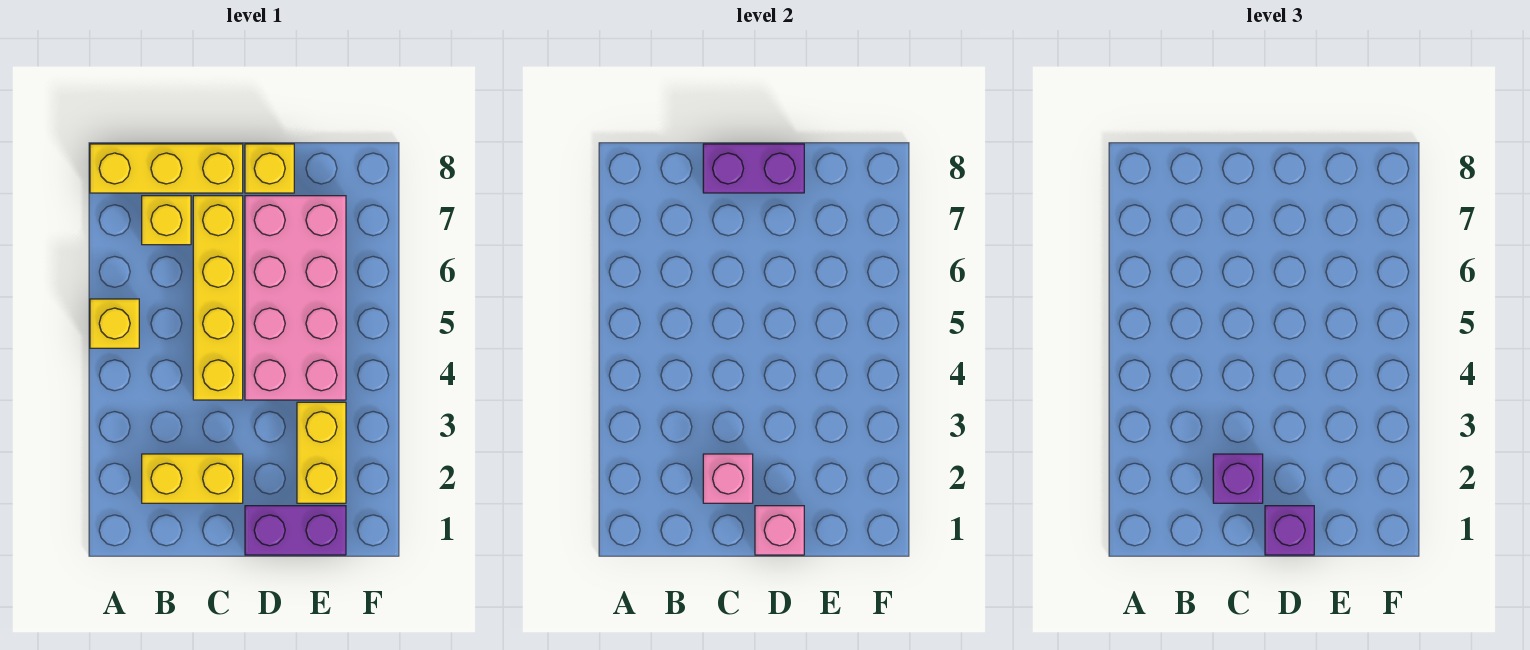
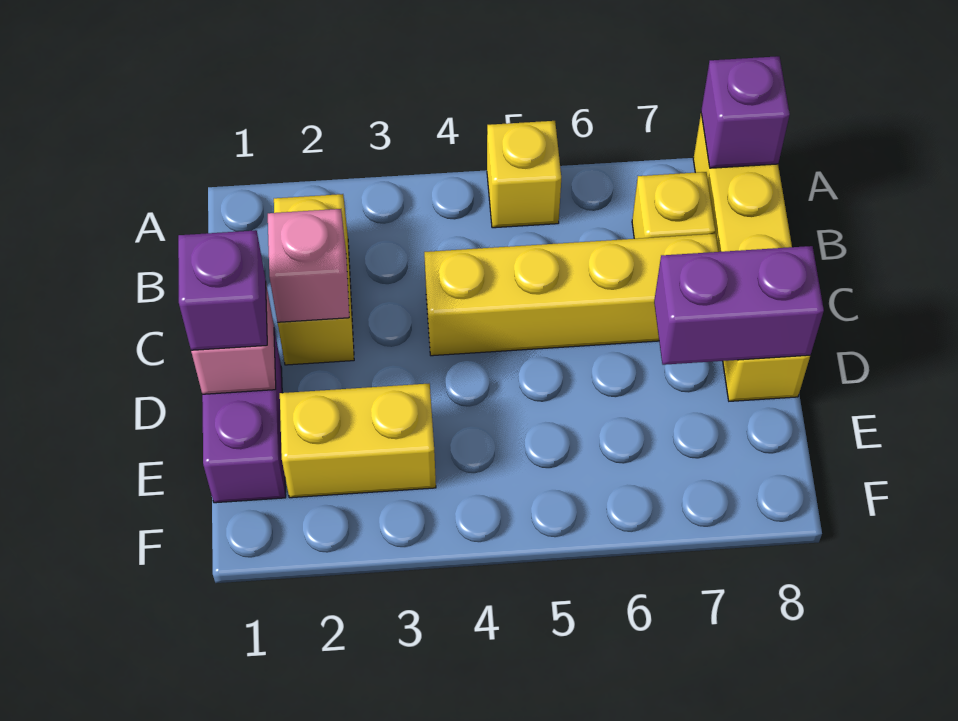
purple brick C2 level 3 -> purple brick A8 level 2
purple brick C8:D8 level 2 -> purple brick D7:D8 level 2
pink brick D4:E7 level 1 -> none

